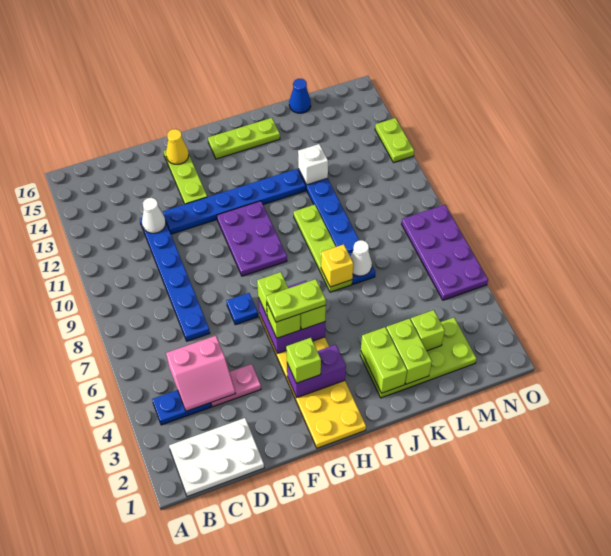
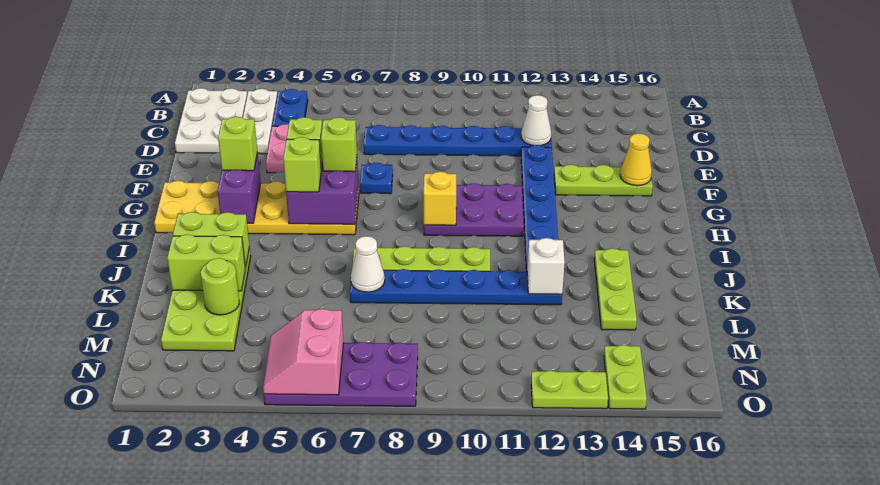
none -> white plate B3:D3 level 1
pink slope C4:D5 level 2 top 5 -> pink slope N5:O6 level 2 top 6
lime plate G5:H5 level 4 -> lime plate N14:O14 level 1
lime plate H15:J15 level 1 -> lime plate J14:L14 level 1
yellow brick J7 level 2 -> yellow brick H9 level 2
lime brick L3 level 2 -> lime round brick L3 level 2
blue cone L16 level 1 -> none

